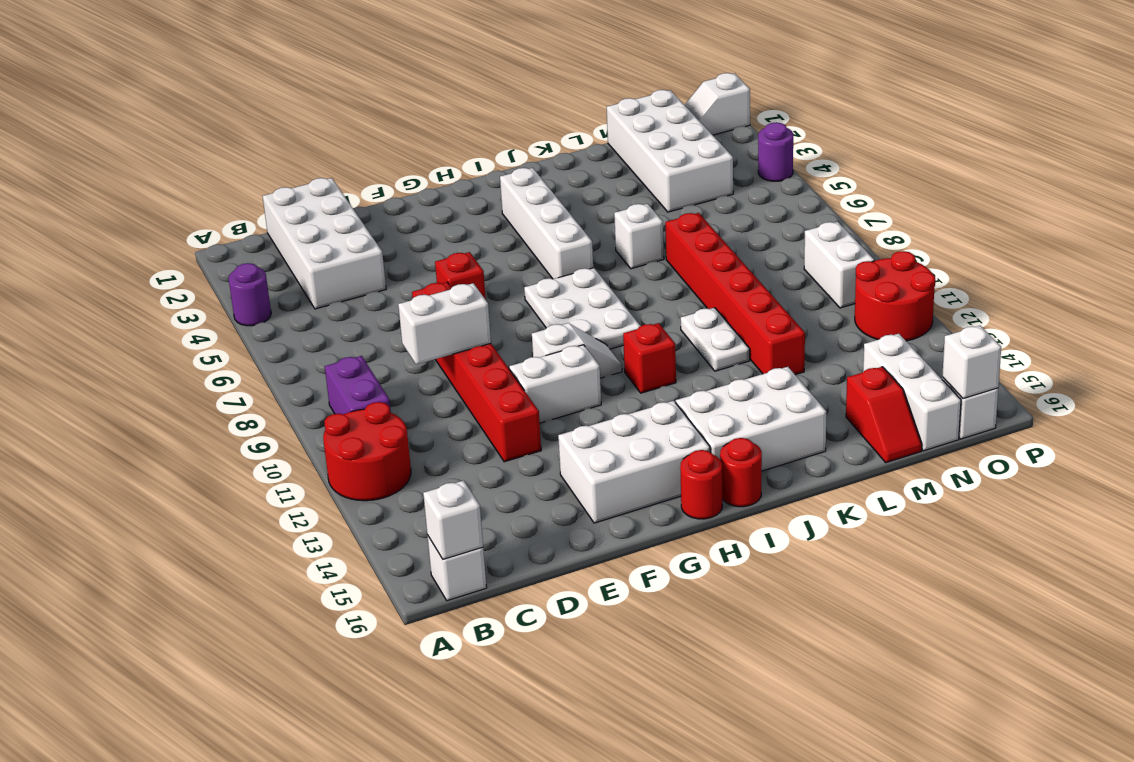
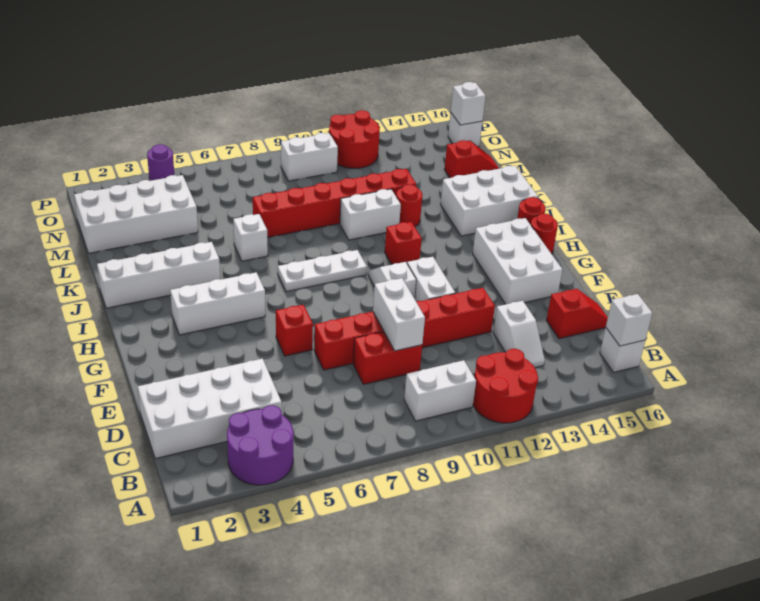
purple round brick A4 level 1 -> purple round brick A3:B4 level 1
purple brick B9:B10 level 1 -> white brick B9:B10 level 1
none -> red brick D8:D9 level 1
none -> red slope D15:D16 level 1 top 15
white plate H7:I9 level 1 -> white plate I7:I9 level 1
white brick I3:I6 level 1 -> white brick J1:J4 level 1
white brick I14:K15 level 1 -> white brick J14:K16 level 1
white plate K10:K11 level 1 -> white brick K10:K11 level 1
none -> red round brick K12 level 1
white brick N14:N16 level 1 -> white brick H3:H5 level 1
white slope O1:P1 level 1 top P -> white slope C13:D13 level 1 top D

